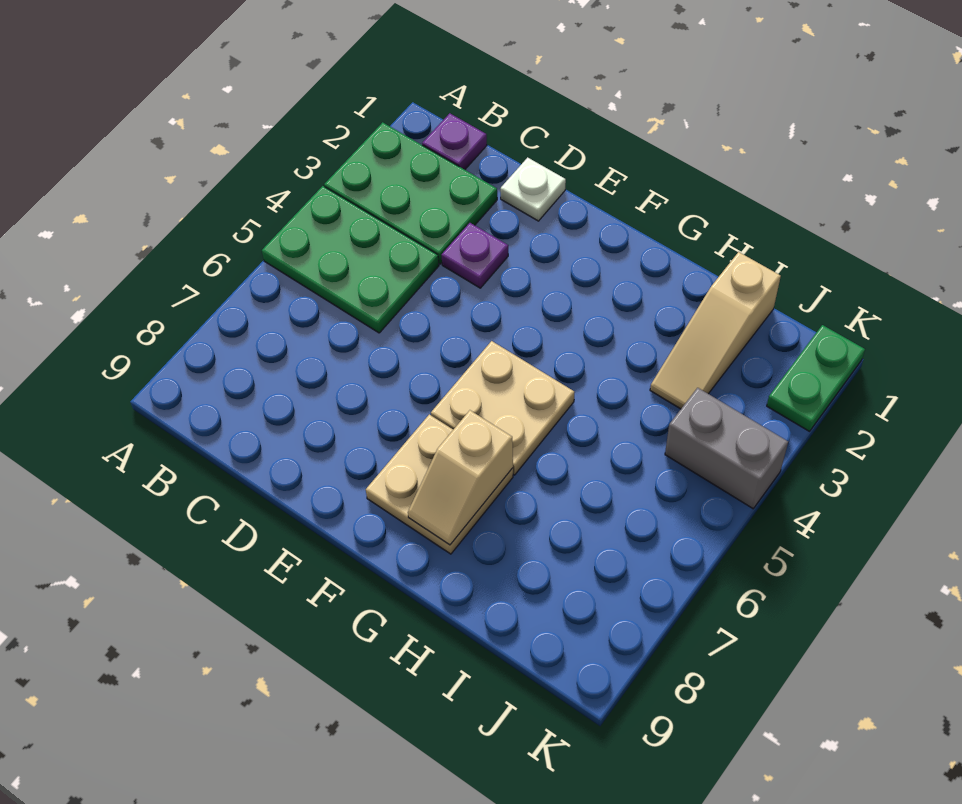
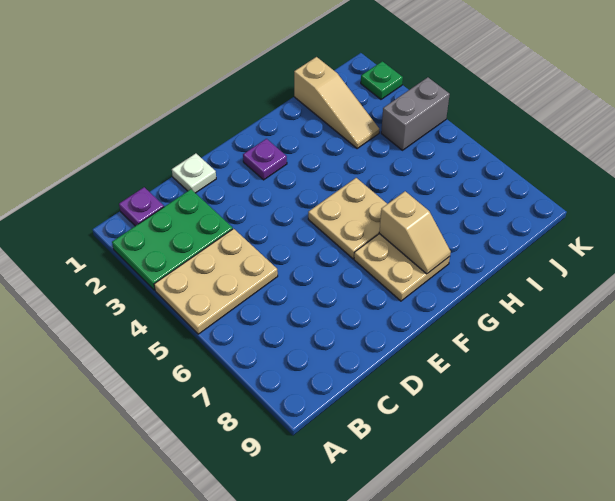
green plate A4:C5 level 1 -> tan plate A4:C5 level 1
purple plate D3 level 1 -> purple plate F2 level 1
green plate K1:K2 level 1 -> green plate K2 level 1

